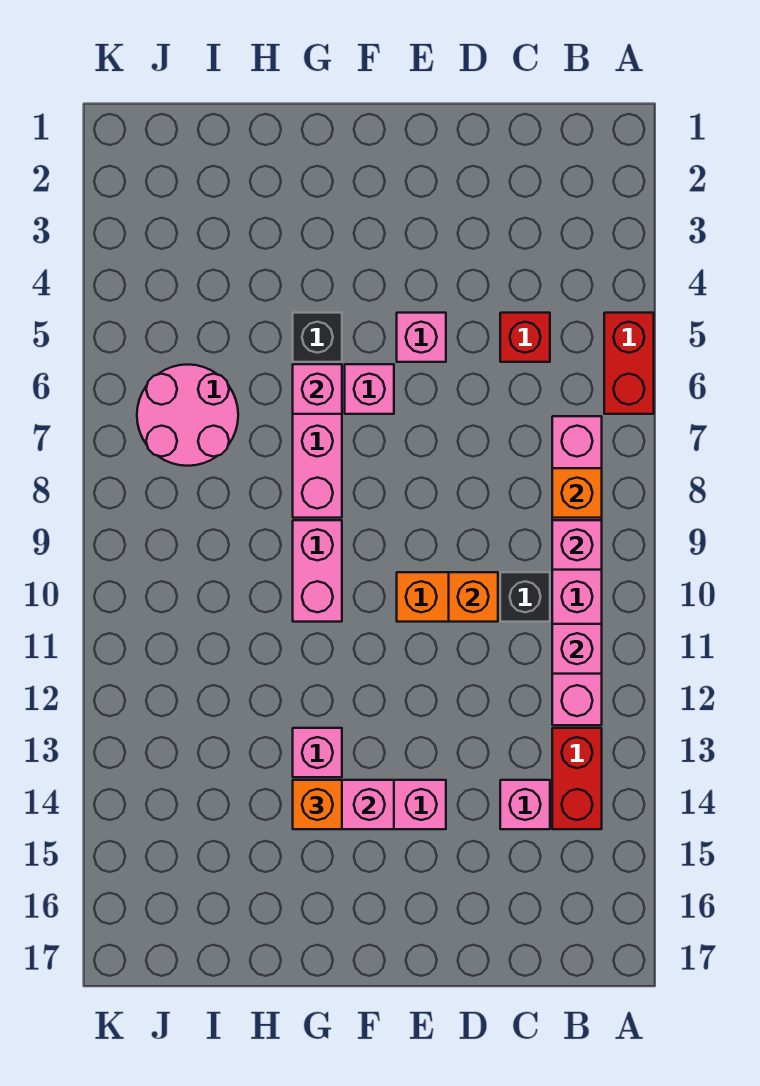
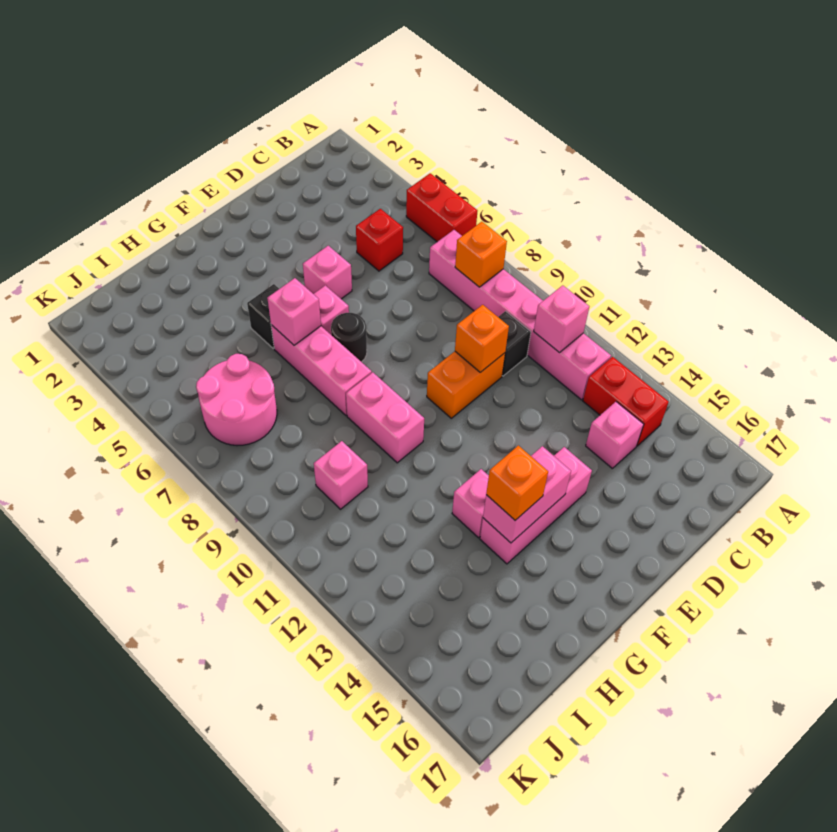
pink brick B9 level 2 -> pink brick I10 level 1
none -> black round brick F7 level 1

